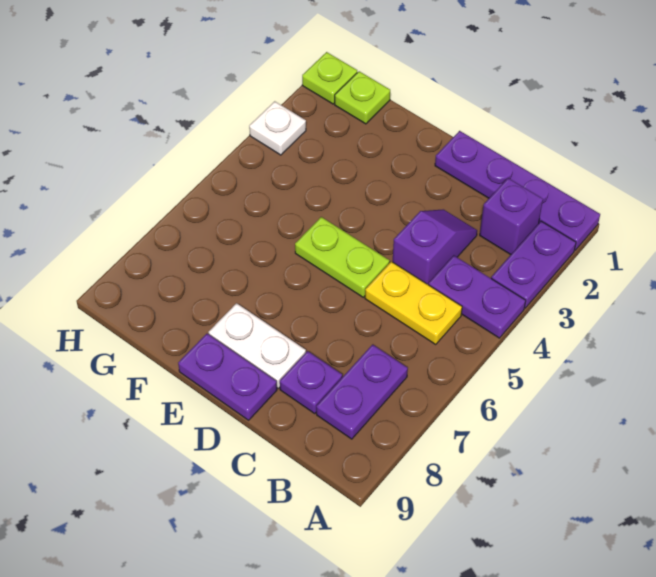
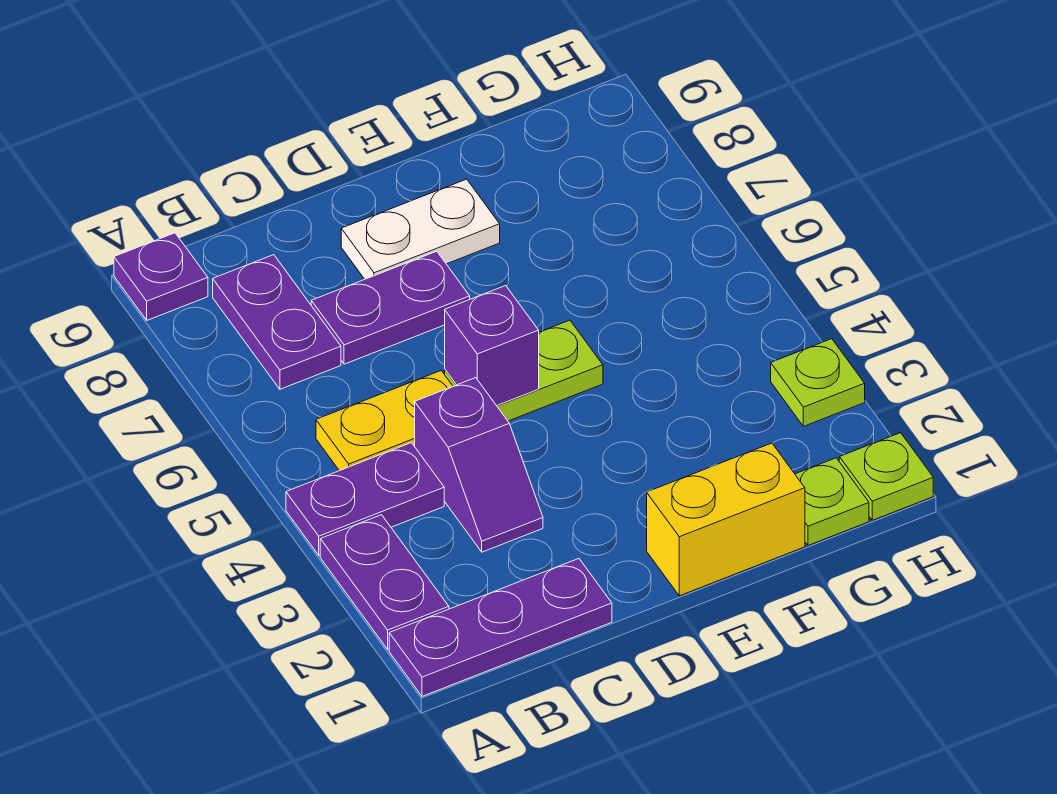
purple plate A1:D1 level 1 -> purple plate A1:C1 level 1
purple brick B2 level 1 -> purple brick D5 level 2
purple plate C8 level 1 -> purple plate A9 level 1
purple plate D9:E9 level 1 -> purple plate C7:D7 level 1
none -> yellow brick E1:F1 level 1
white plate H3 level 1 -> lime plate H3 level 1

